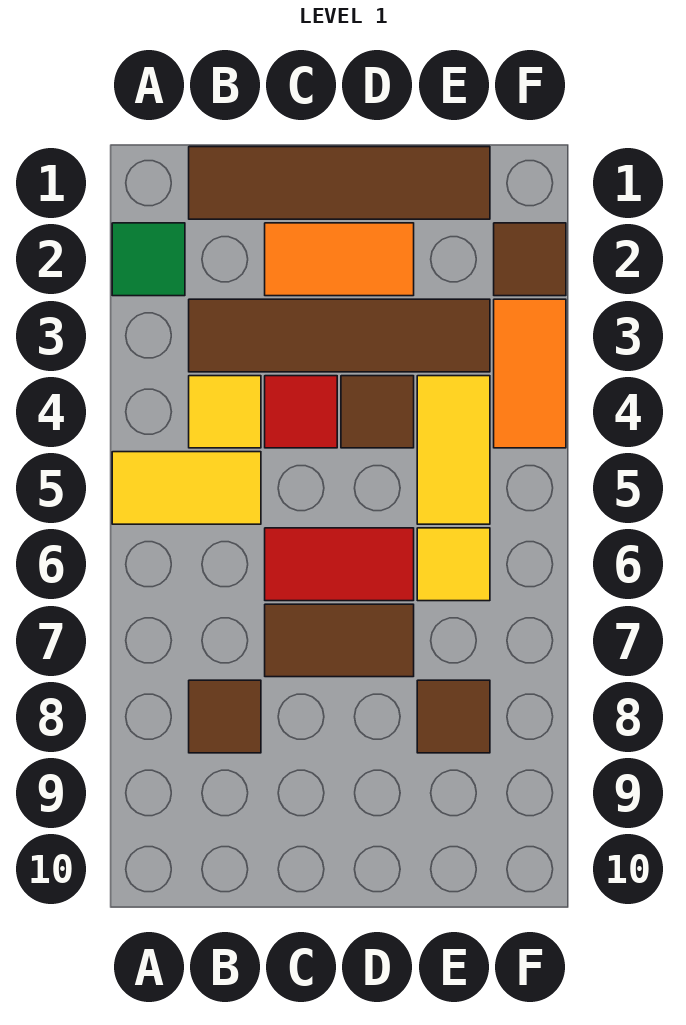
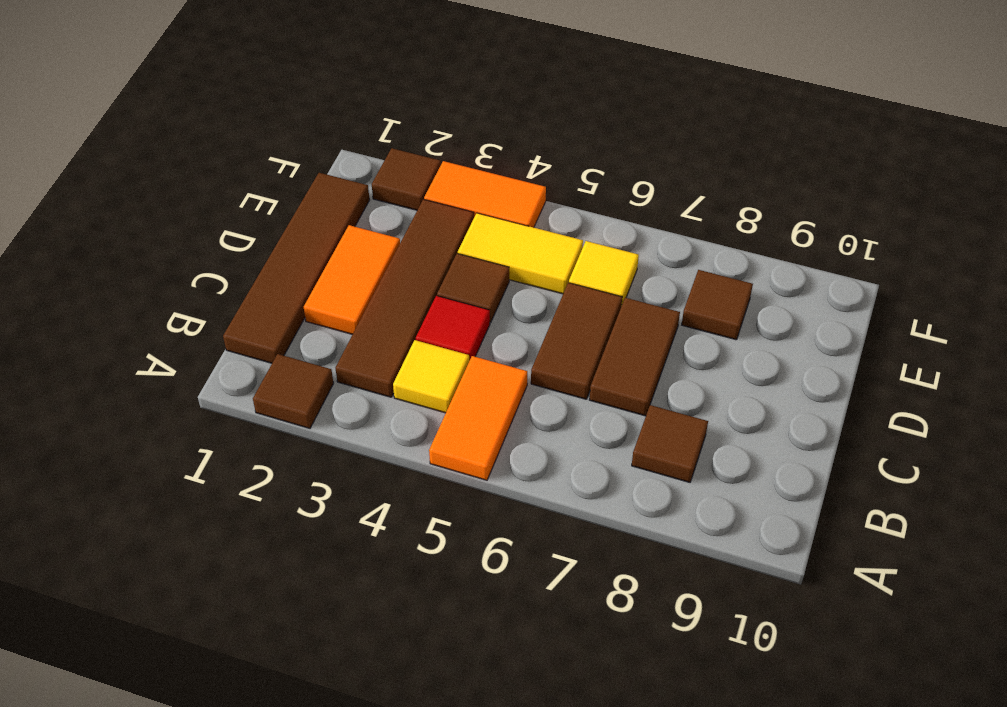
green tile A2 level 1 -> brown tile A2 level 1
yellow tile A5:B5 level 1 -> orange tile A5:B5 level 1
red tile C6:D6 level 1 -> brown tile C6:D6 level 1

